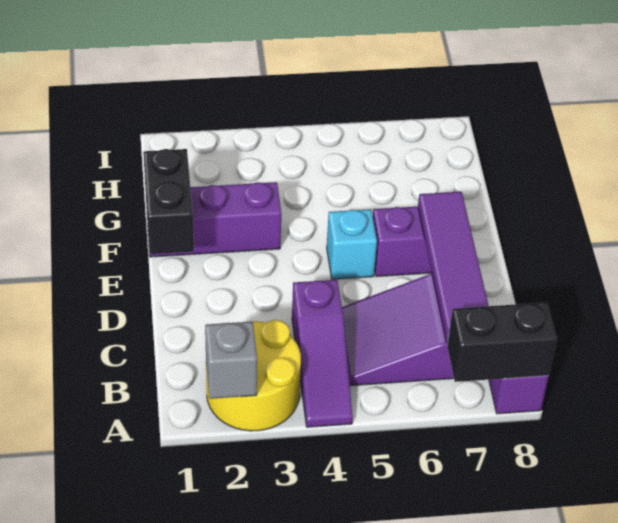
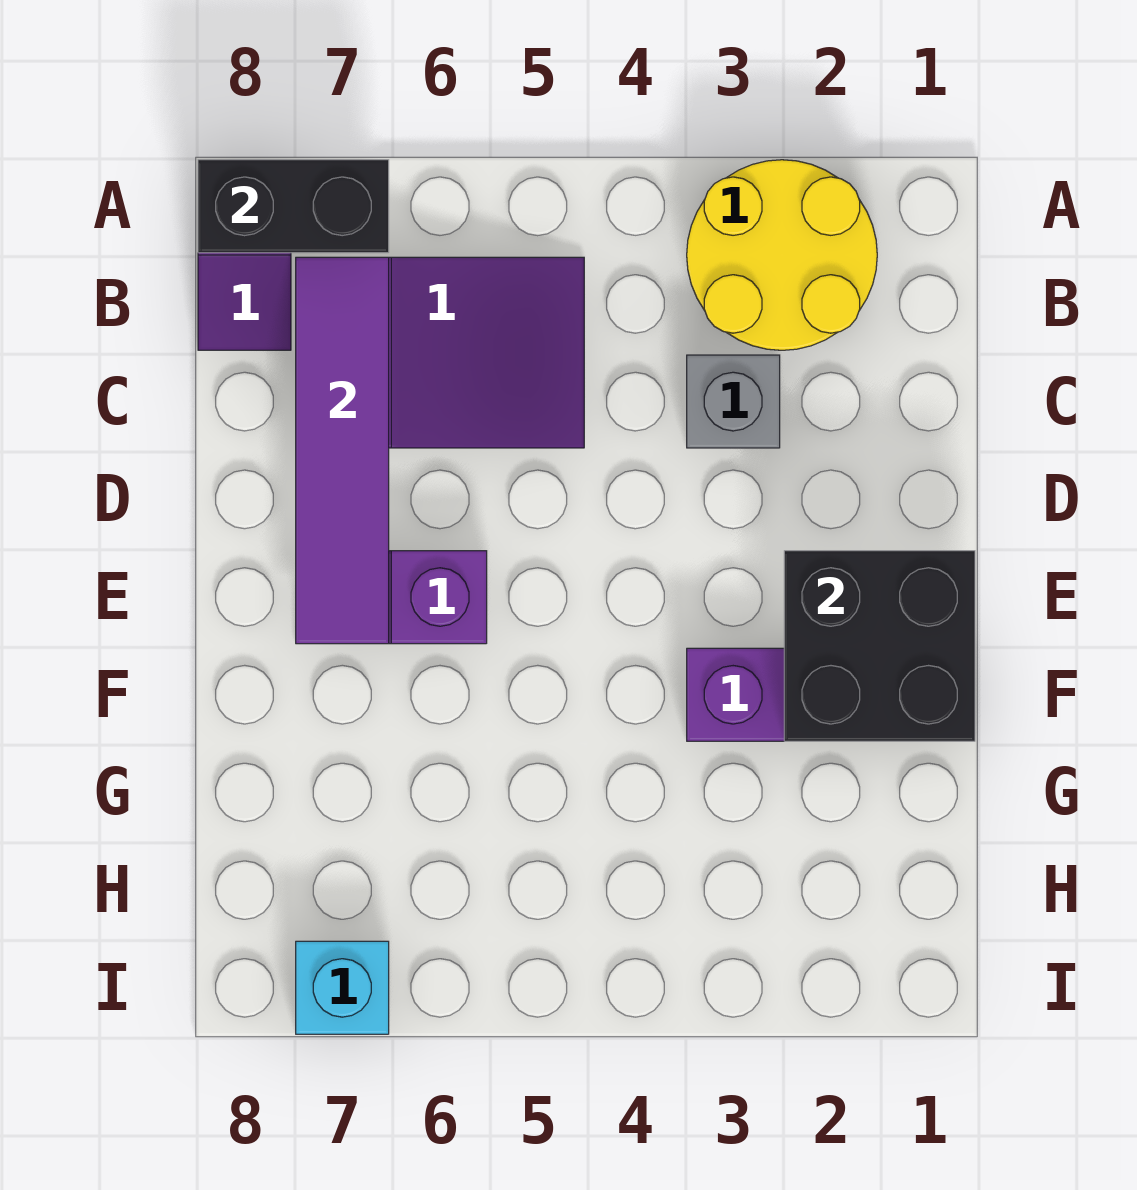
grey brick A2 level 2 -> grey brick C3 level 1
purple slope A4:C4 level 1 top C -> none
black brick E1:F1 level 2 -> black brick E1:F2 level 2
cyan brick E5 level 1 -> cyan brick I7 level 1

